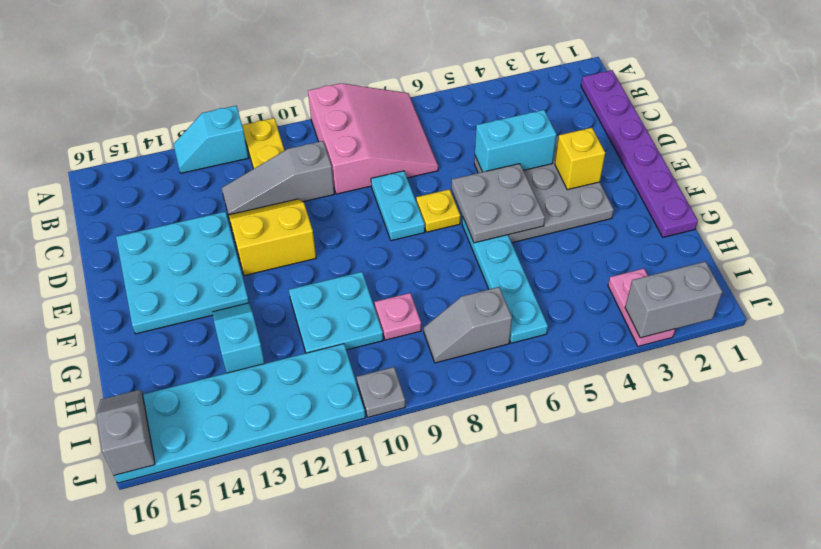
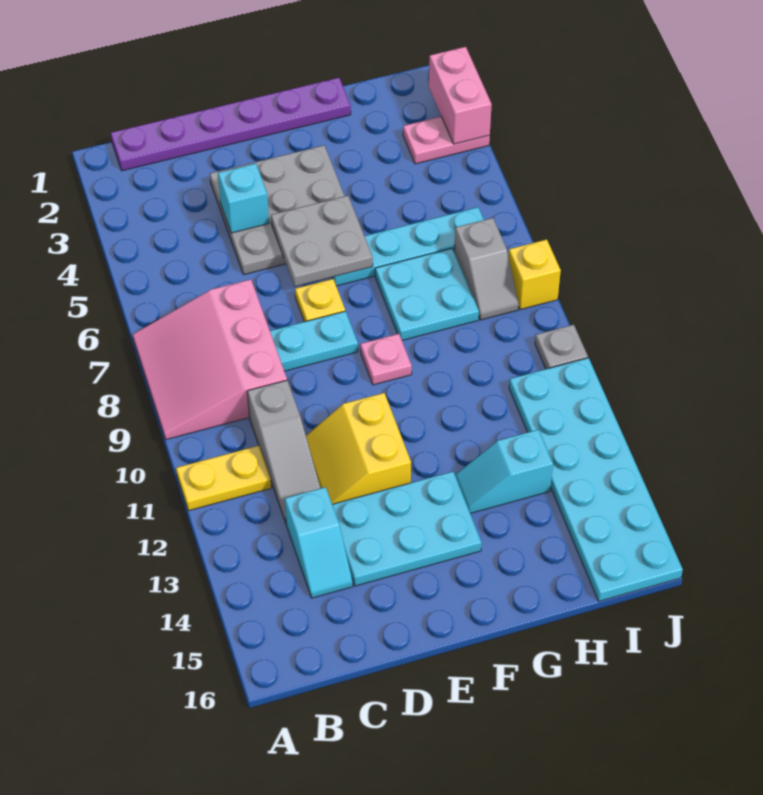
pink slope A7:C9 level 1 top 9 -> pink slope A7:C9 level 1 top C
cyan slope A12:A13 level 1 top 12 -> cyan slope C13:C14 level 1 top 13
cyan brick D4:D5 level 2 -> cyan brick D4 level 2
cyan plate D13:F15 level 1 -> cyan plate D13:F14 level 1
yellow brick E3 level 2 -> yellow brick J8 level 1
cyan plate G10:H11 level 1 -> cyan plate G7:H8 level 1
pink plate H9 level 1 -> pink plate F9 level 1
grey slope I16:J16 level 2 top J -> none
grey brick J2:J3 level 2 -> pink brick J2:J3 level 2

